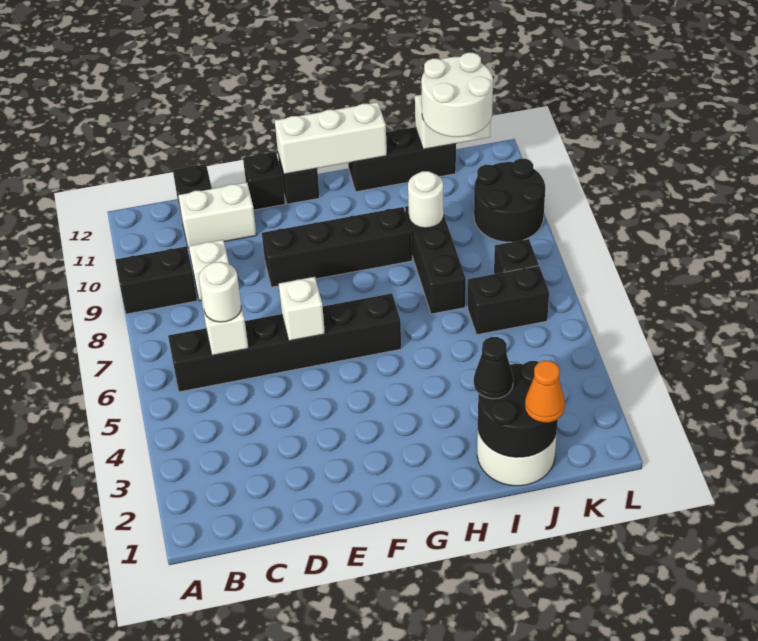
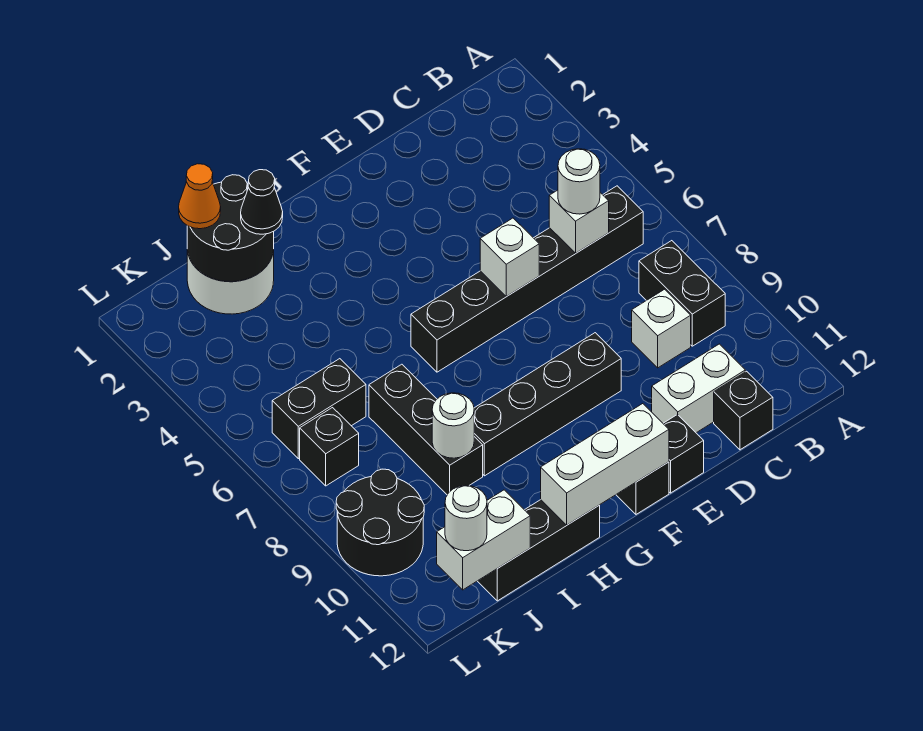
black brick A9:B9 level 1 -> black brick B8:B9 level 1
white round brick J11:K12 level 3 -> white round brick K12 level 3

